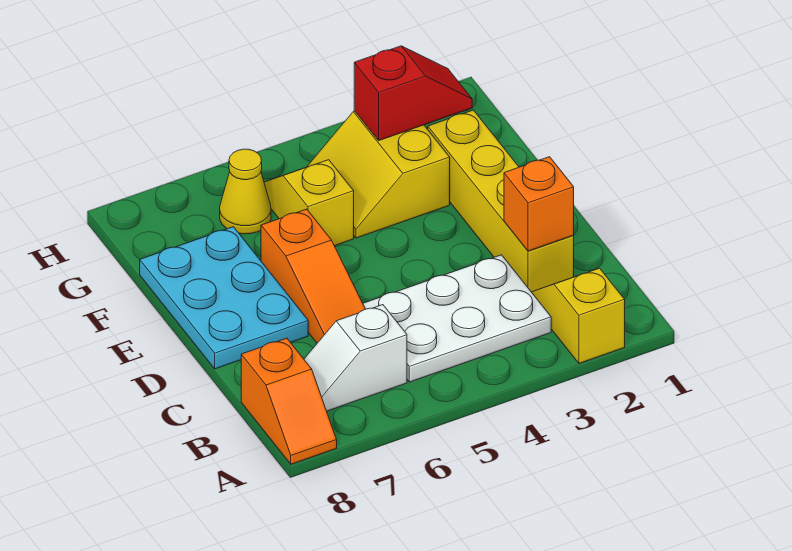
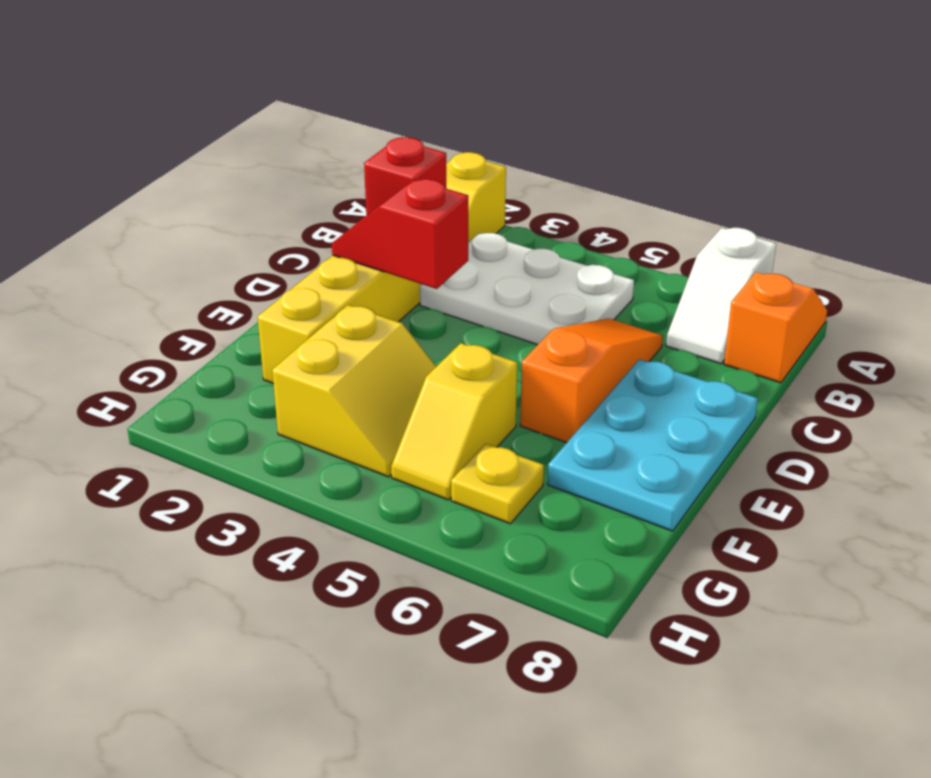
white slope B6:B7 level 1 top 6 -> white slope A7:B7 level 1 top A
orange brick C2 level 2 -> red brick C2 level 2
red slope G2:G3 level 2 top 3 -> red slope D2:D3 level 2 top 3
yellow cone G6 level 1 -> yellow plate G6 level 1

